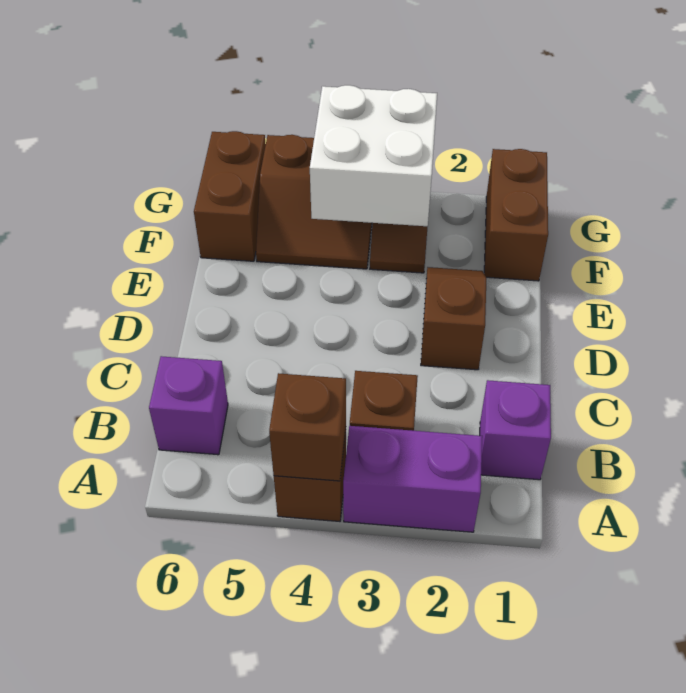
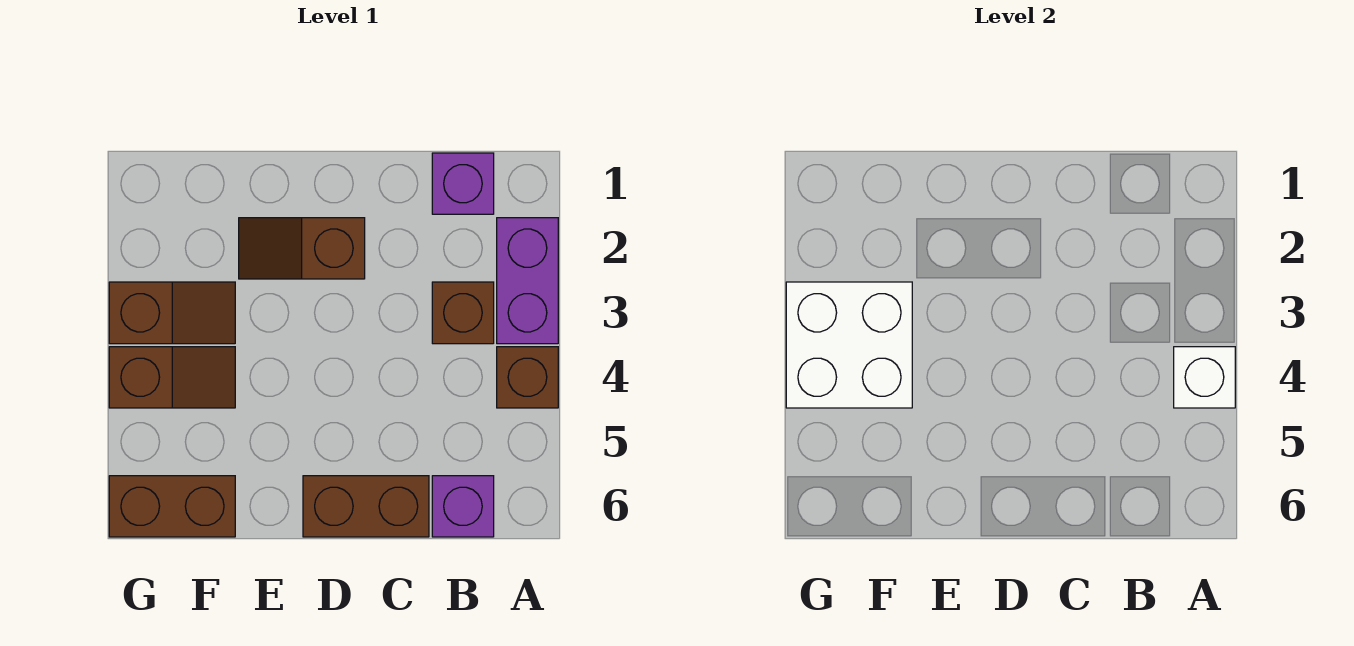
brown brick A4 level 2 -> white brick A4 level 2
brown brick F1:G1 level 1 -> brown brick C6:D6 level 1
brown slope F4:G5 level 1 top G -> brown slope F4:G4 level 1 top G

